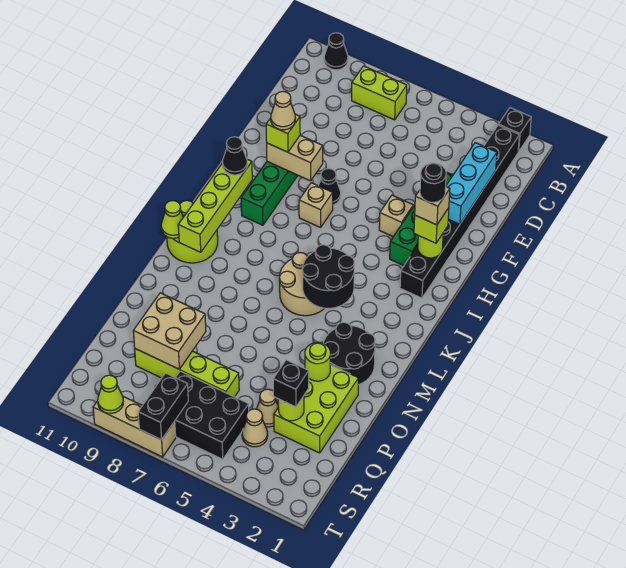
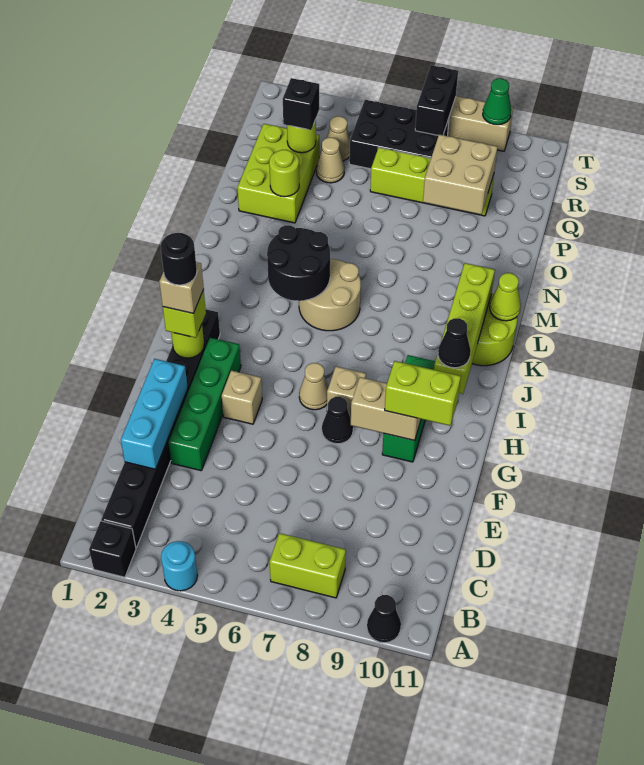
none -> cyan round brick A4 level 1
lime brick G9 level 3 -> lime brick G9:G10 level 3
tan cone G9 level 4 -> tan cone H6 level 1
black round brick M2:N3 level 1 -> none
lime cone T9 level 2 -> green cone T9 level 2

